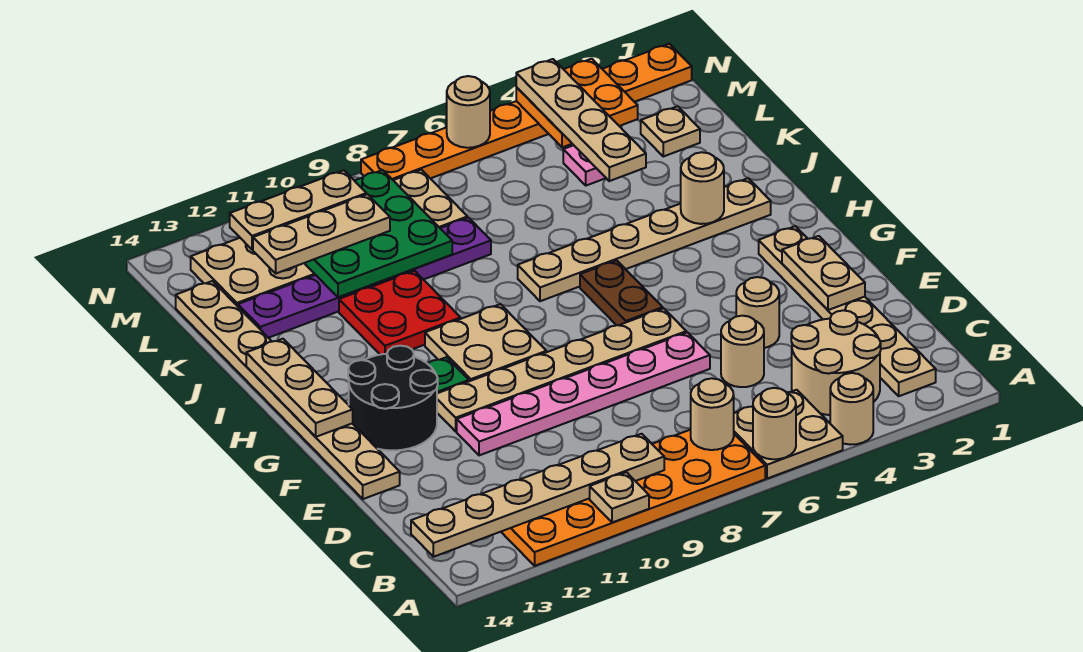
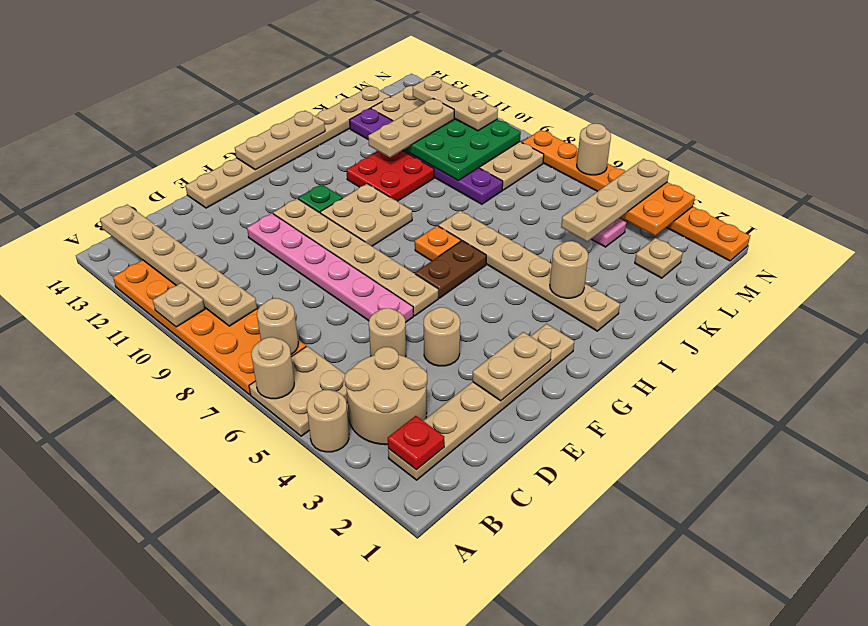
none -> red plate B2 level 2
black round brick F12:G13 level 1 -> none
none -> orange plate H7 level 1
tan plate L10:L12 level 3 -> tan plate J11:L11 level 3

